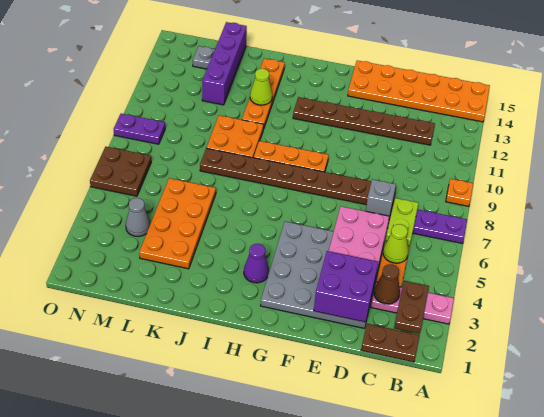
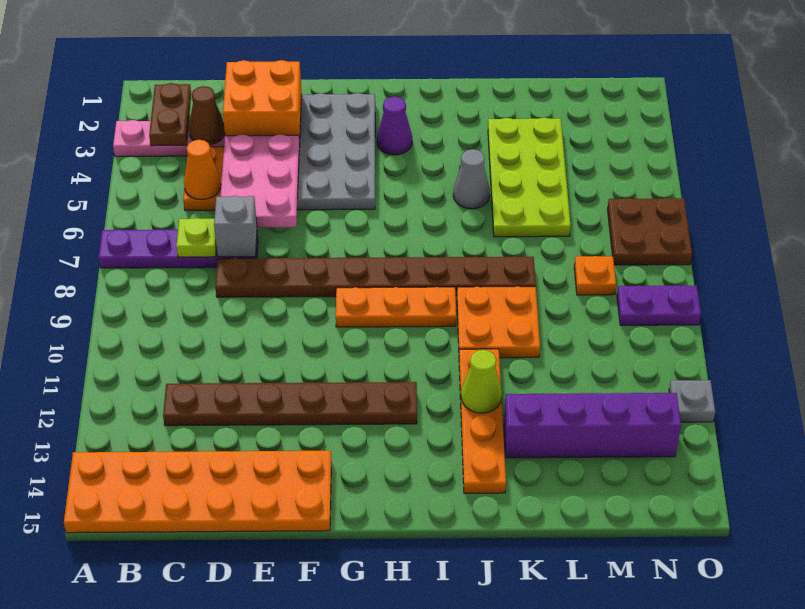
orange plate A9 level 1 -> orange plate M8 level 1
brown plate B1:C1 level 1 -> none
lime cone C5 level 2 -> orange cone C5 level 2
lime plate C6:C7 level 2 -> lime plate C7 level 2
purple brick D2:E3 level 2 -> orange brick D2:E3 level 2
orange plate K3:L6 level 1 -> lime plate K3:L6 level 1
purple brick L12:L15 level 1 -> purple brick K13:N13 level 1
grey cone M4 level 1 -> grey cone J5 level 1
grey plate M14 level 1 -> grey plate O12 level 1

